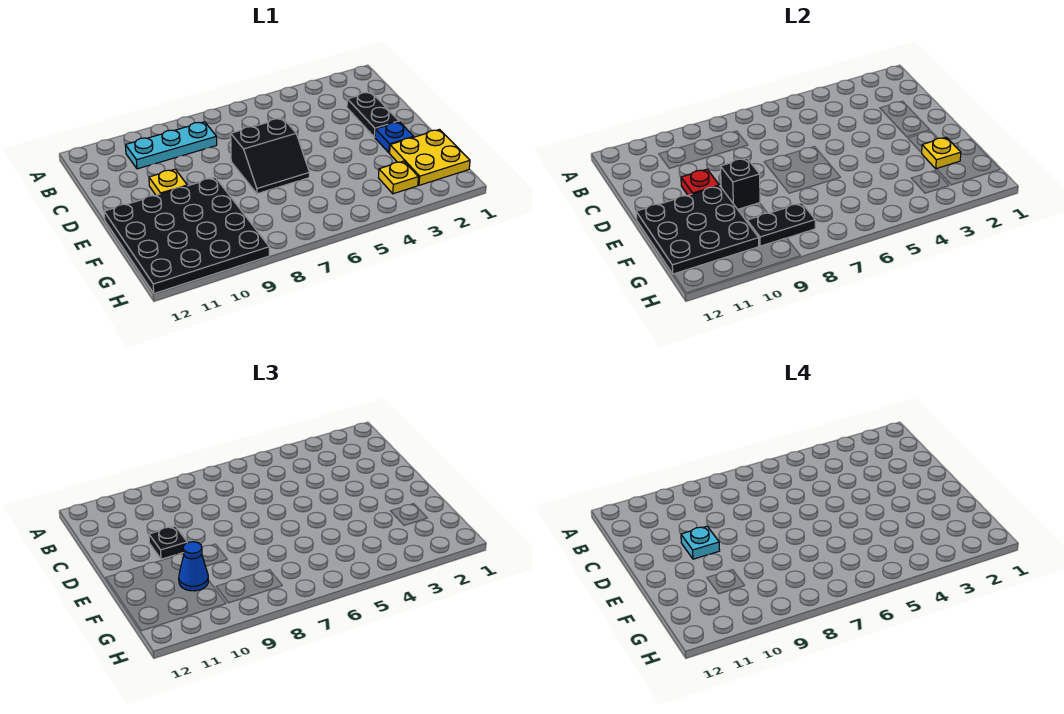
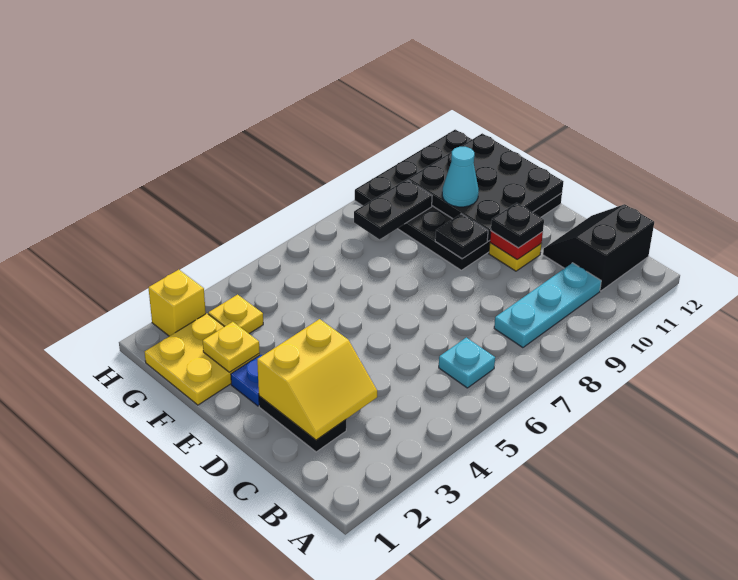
none -> yellow slope C2:D3 level 2 top D
black slope D6:E7 level 1 top D -> black slope B11:C12 level 1 top B
cyan plate D10 level 4 -> cyan plate B6 level 1
black brick E9 level 2 -> black plate E9 level 2
blue cone F10 level 3 -> cyan cone F10 level 3
none -> yellow brick H2 level 1

